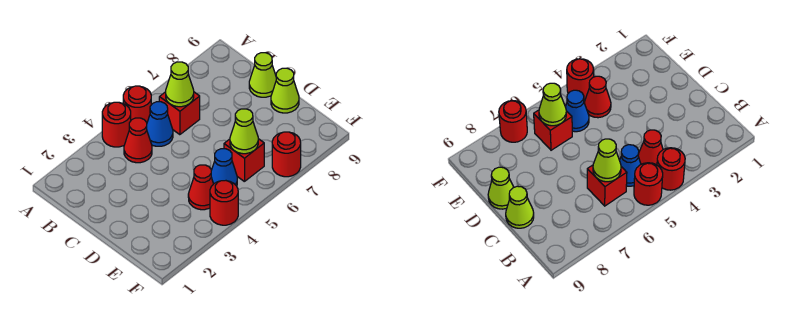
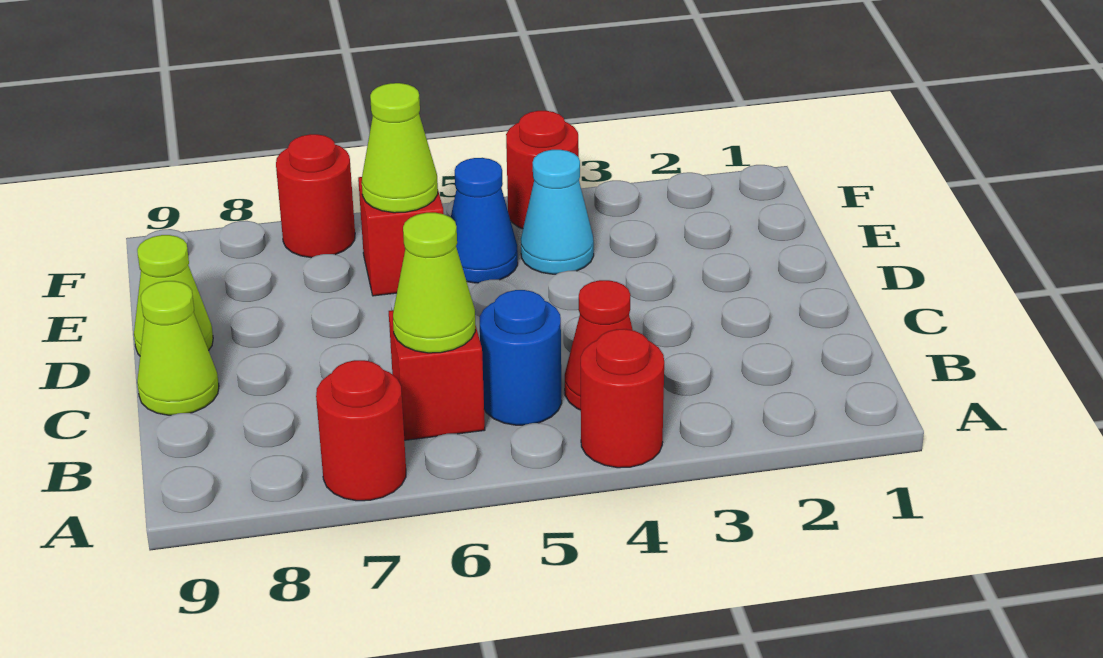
red round brick A5 level 1 -> red round brick A7 level 1
blue cone B5 level 1 -> blue round brick B5 level 1
red cone E4 level 1 -> cyan cone E4 level 1

